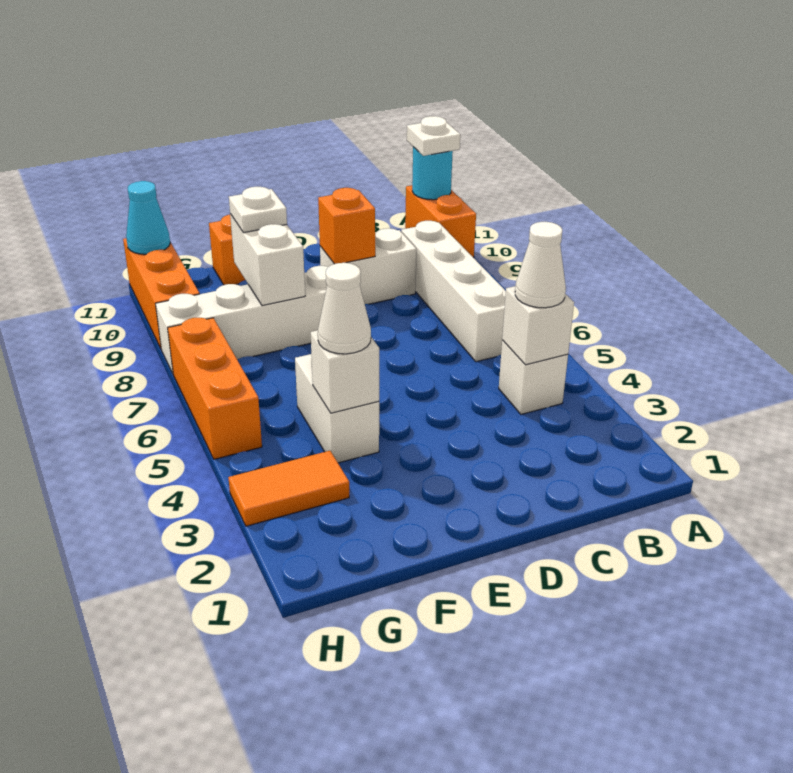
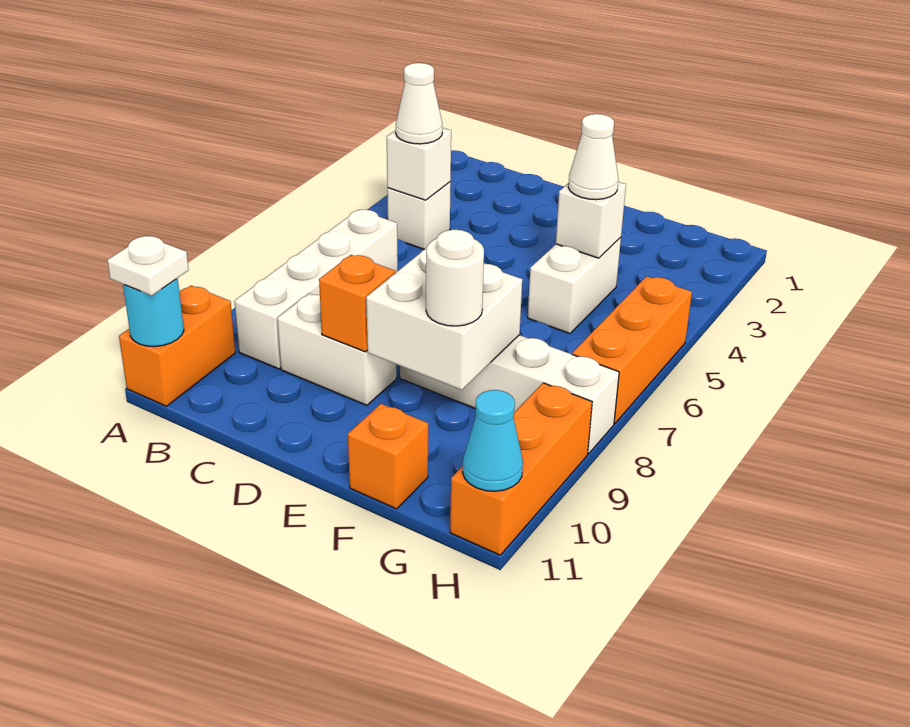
white brick F8:F9 level 2 -> white brick E8:F9 level 2
white plate F9 level 3 -> white round brick F9 level 3
orange tile G3:H3 level 1 -> none

